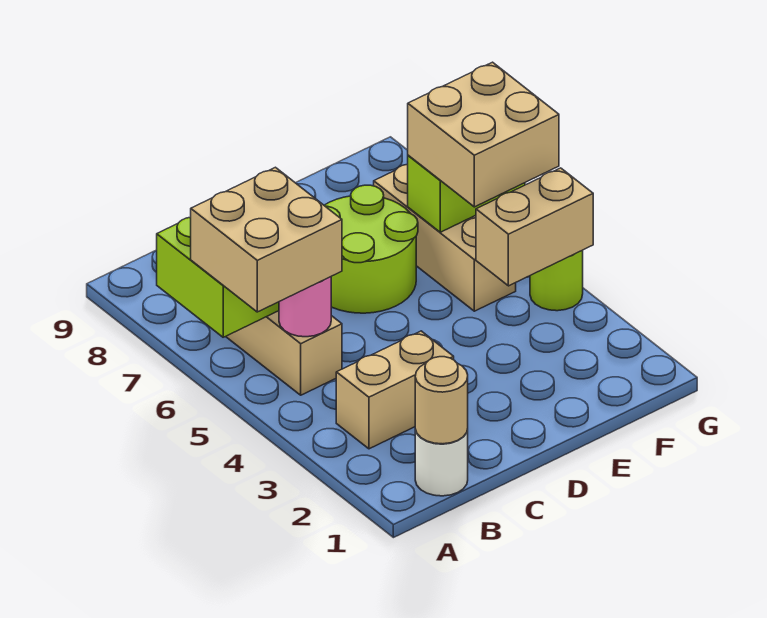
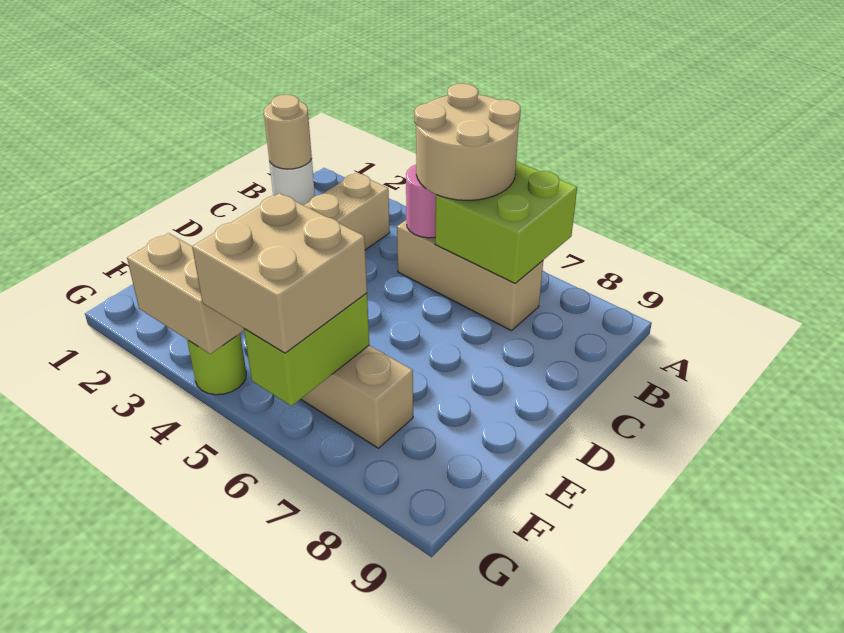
tan brick A5:B6 level 3 -> tan round brick A5:B6 level 3
lime round brick D6:E7 level 1 -> none
tan brick F4:G4 level 2 -> tan brick G3:G4 level 2

